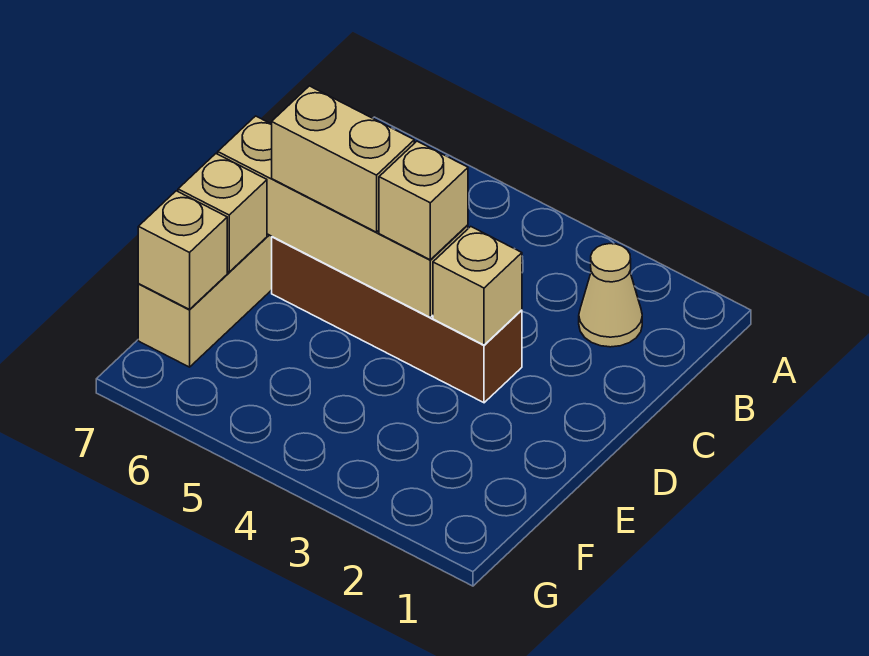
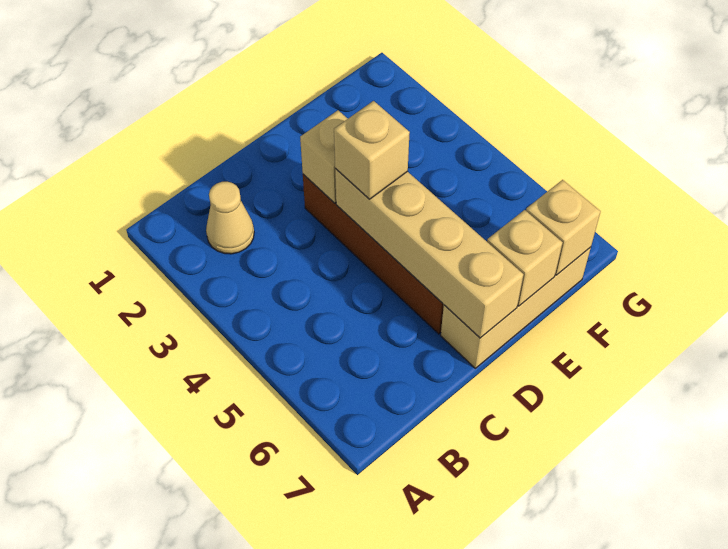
tan brick D5:D6 level 3 -> none

